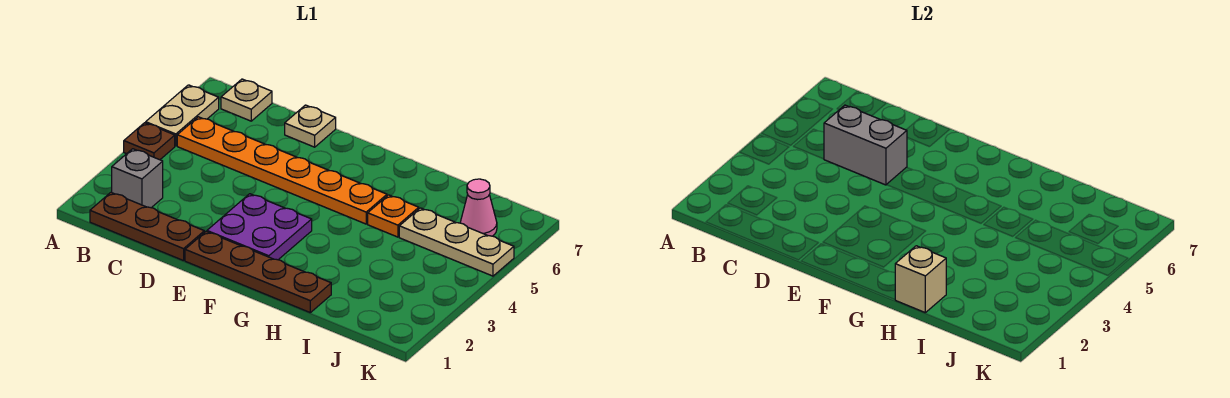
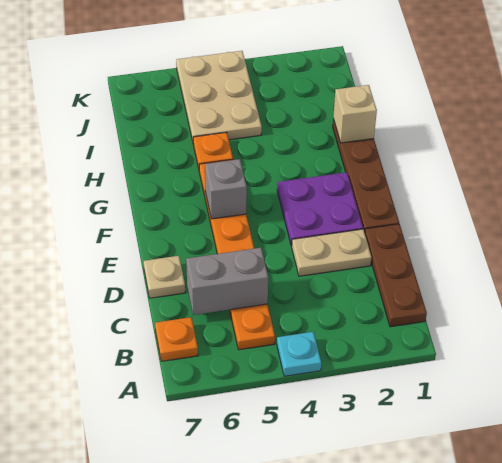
brown plate A4 level 1 -> cyan plate A4 level 1
tan plate A5:A6 level 1 -> tan plate D2:D3 level 1
grey brick B2 level 1 -> grey brick F5 level 2
tan plate B7 level 1 -> orange plate B7 level 1
grey brick C5:D5 level 2 -> grey brick C5:C6 level 2
tan plate I5:K5 level 1 -> tan plate I4:K5 level 1
pink cone J6 level 1 -> none

